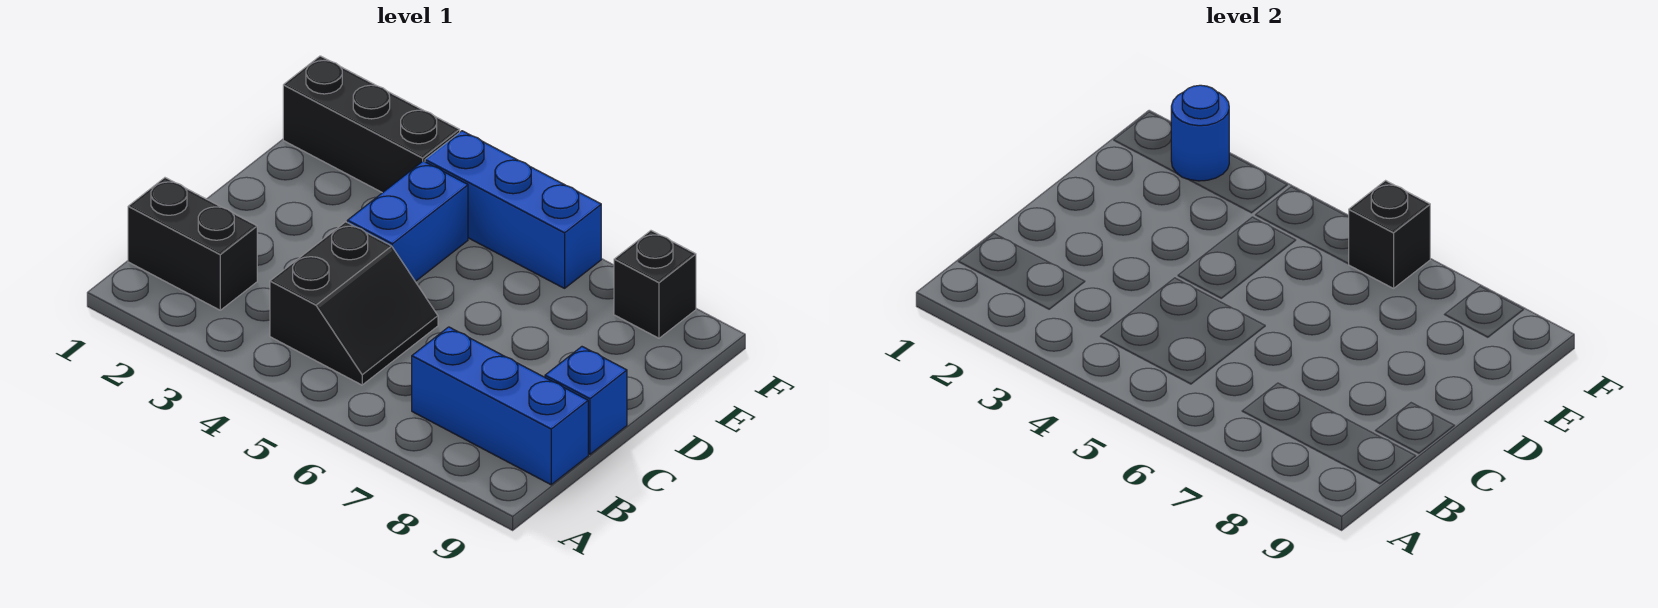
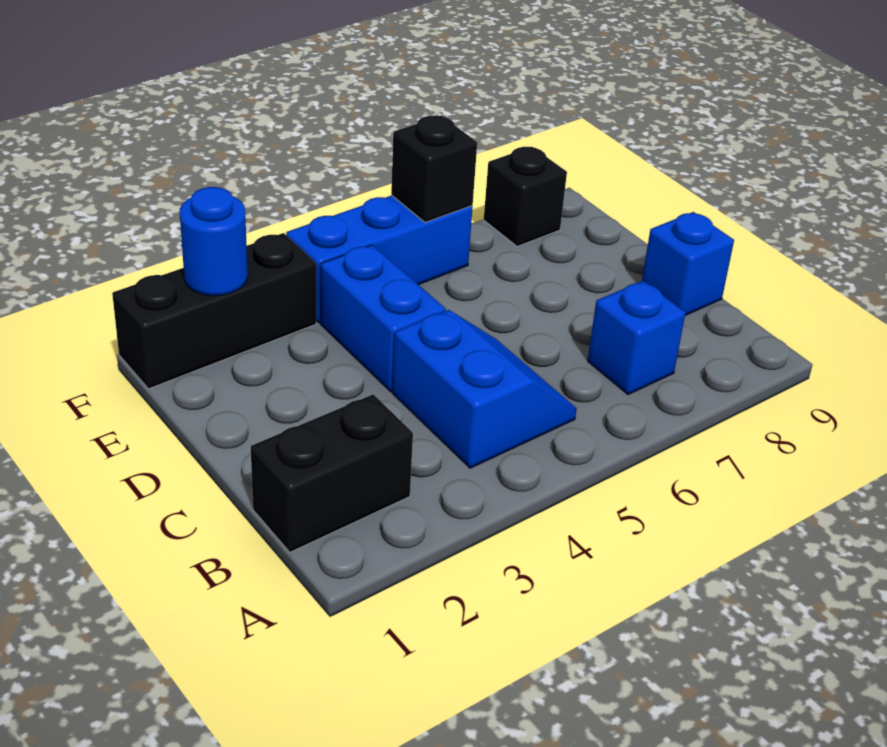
black slope B4:C5 level 1 top 4 -> blue slope B4:C5 level 1 top 4
blue brick B7:B9 level 1 -> blue brick B7 level 1

